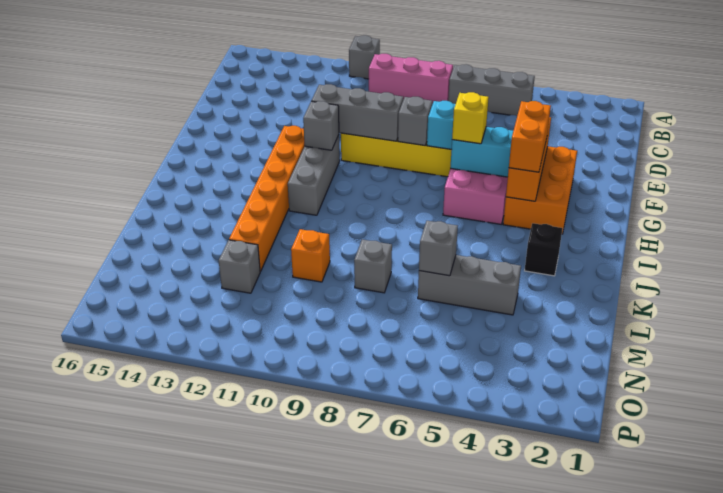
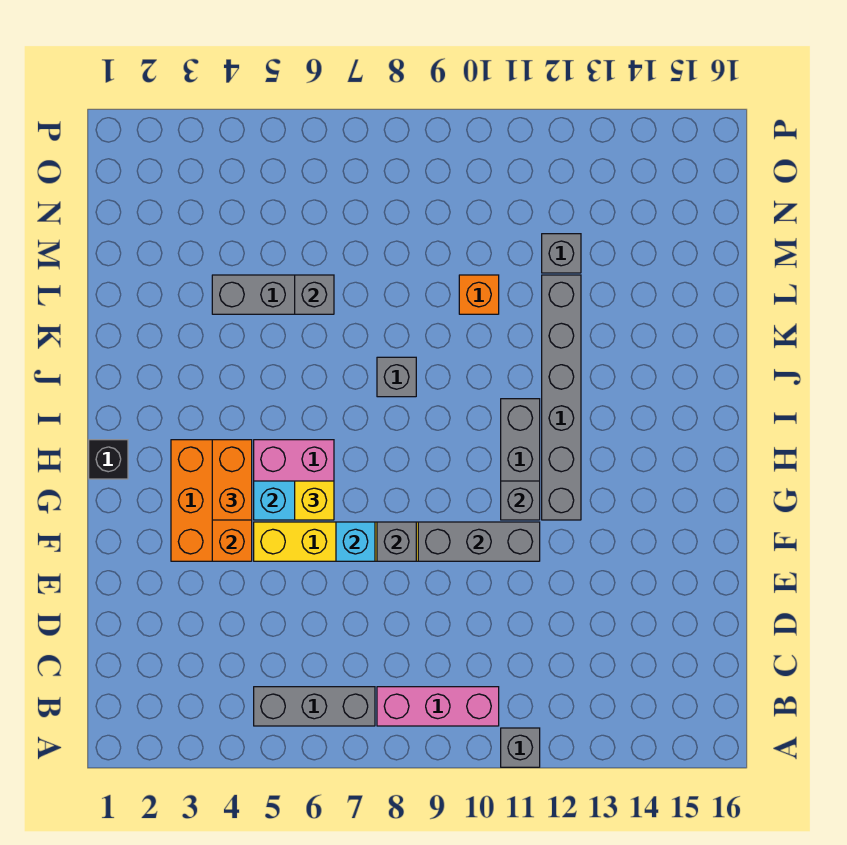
orange brick G12:L12 level 1 -> grey brick G12:L12 level 1
black brick J3 level 1 -> black brick H1 level 1
grey brick L8 level 1 -> grey brick J8 level 1

